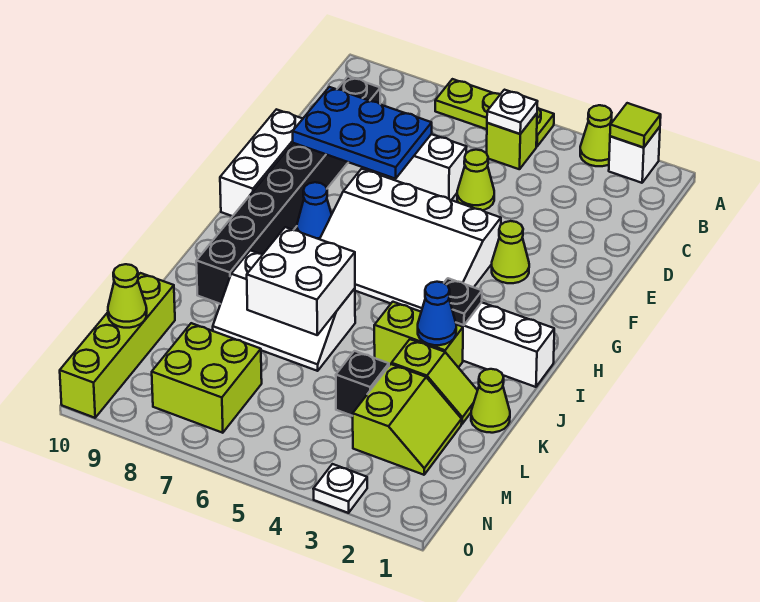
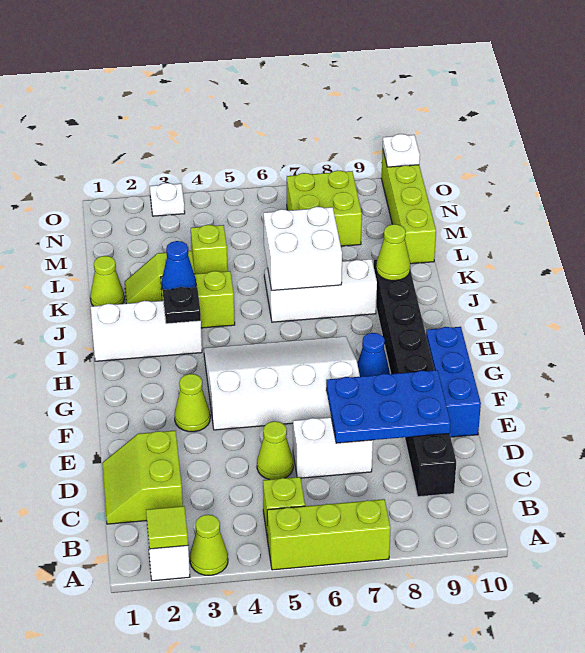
lime plate A5:A7 level 1 -> lime brick A5:A7 level 1
white plate B5 level 2 -> white plate O10 level 2
white brick E10:G10 level 1 -> blue brick E10:G10 level 1
lime slope L2:M3 level 1 top 3 -> lime slope C1:D2 level 1 top 2
black brick L4 level 1 -> lime brick L4 level 1
lime cone M10 level 2 -> lime cone J9 level 2

